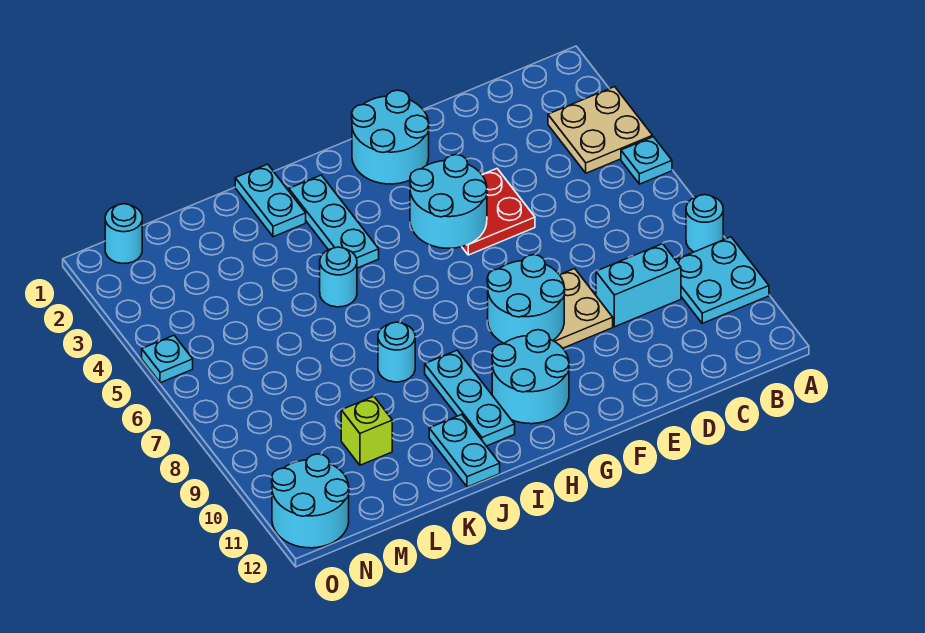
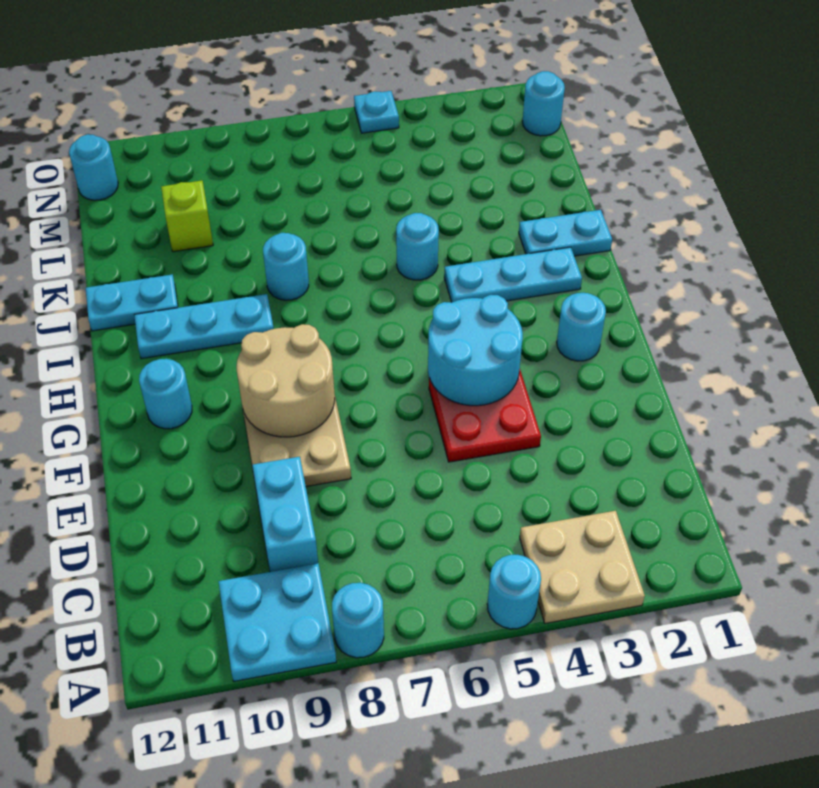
cyan plate A5 level 1 -> cyan round brick A5 level 1
cyan round brick F1:G2 level 1 -> cyan round brick G2 level 1
cyan round brick F8:G9 level 2 -> tan round brick F8:G9 level 2
cyan round brick G10:H11 level 1 -> cyan round brick G11 level 1
cyan round brick N11:O12 level 1 -> cyan round brick N12 level 1

